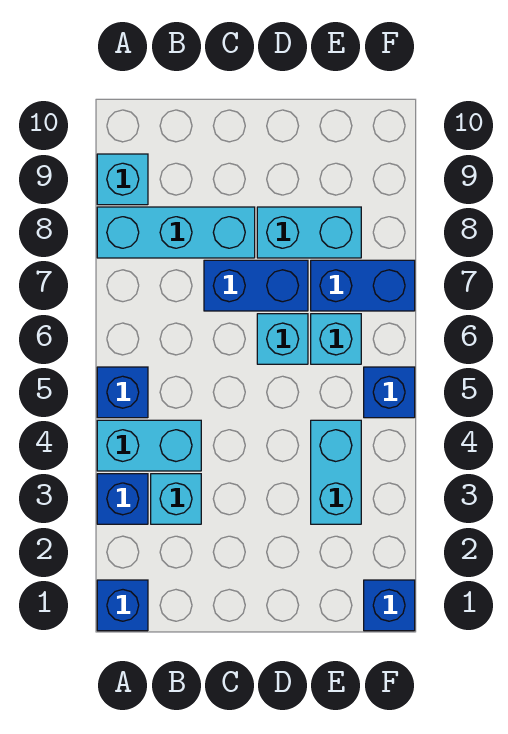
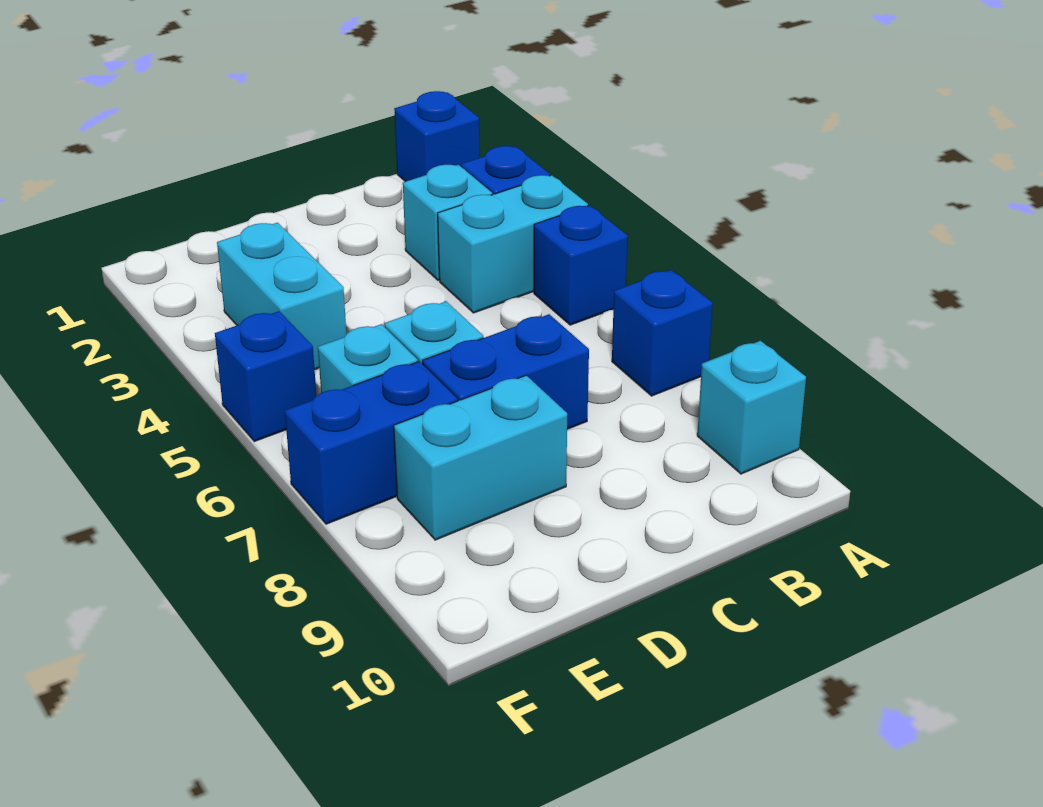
cyan brick A8:C8 level 1 -> none
blue brick F1 level 1 -> blue brick A7 level 1

